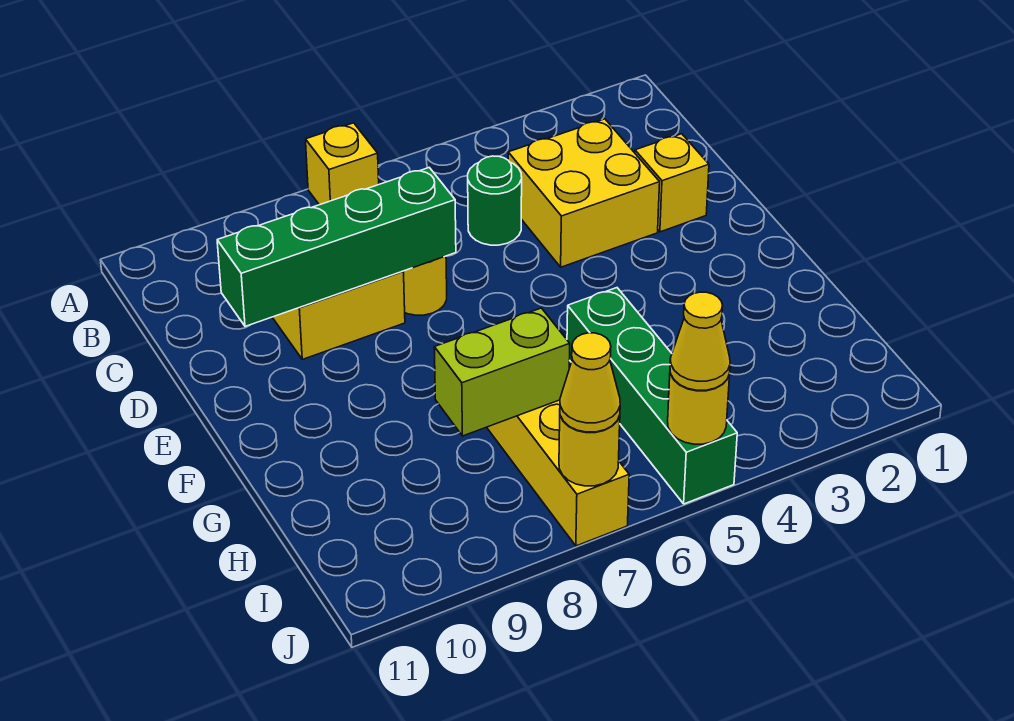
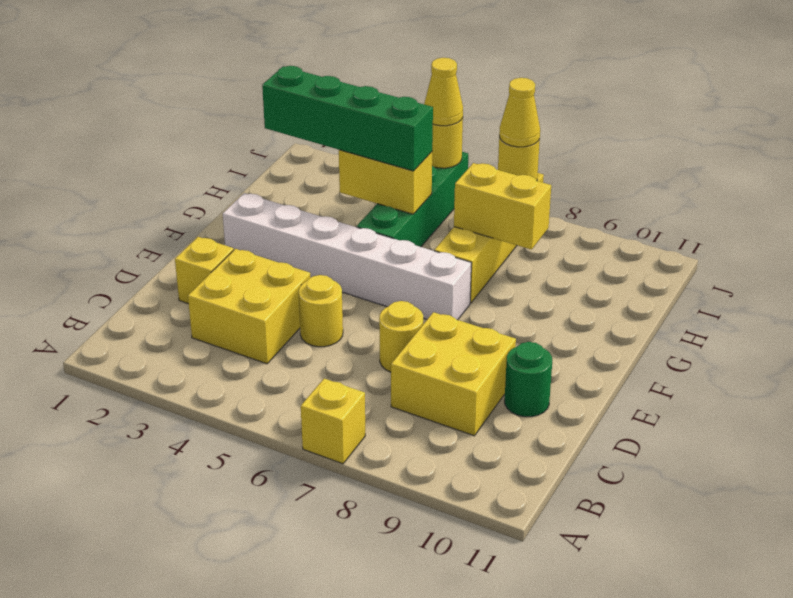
green round brick C5 level 1 -> green round brick D10 level 1
none -> yellow round brick D5 level 1
green brick D7:D10 level 2 -> green brick H2:H5 level 3
none -> white brick F2:F7 level 1
none -> yellow brick H4:H5 level 2
lime brick H7:H8 level 2 -> yellow brick H7:H8 level 2

